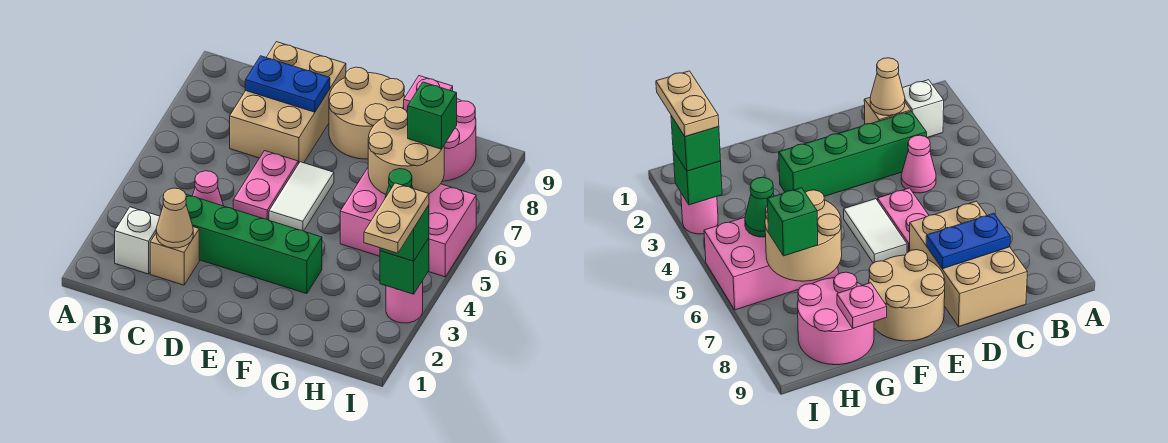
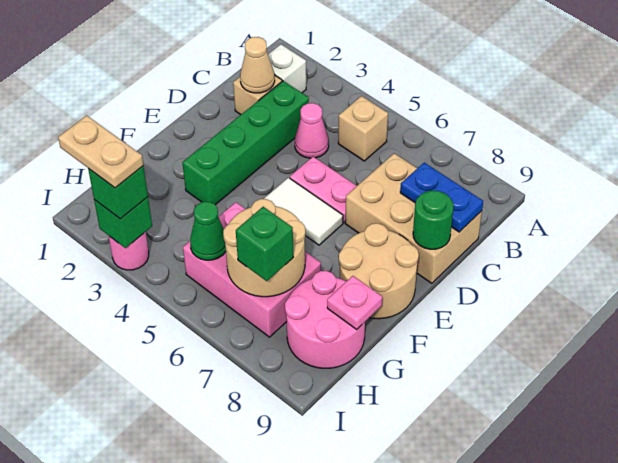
none -> tan brick B5 level 1
blue plate C8:D8 level 2 -> blue plate C8:C9 level 2
none -> green round brick D9 level 2
pink brick G5:I6 level 1 -> pink brick G5:H7 level 1

